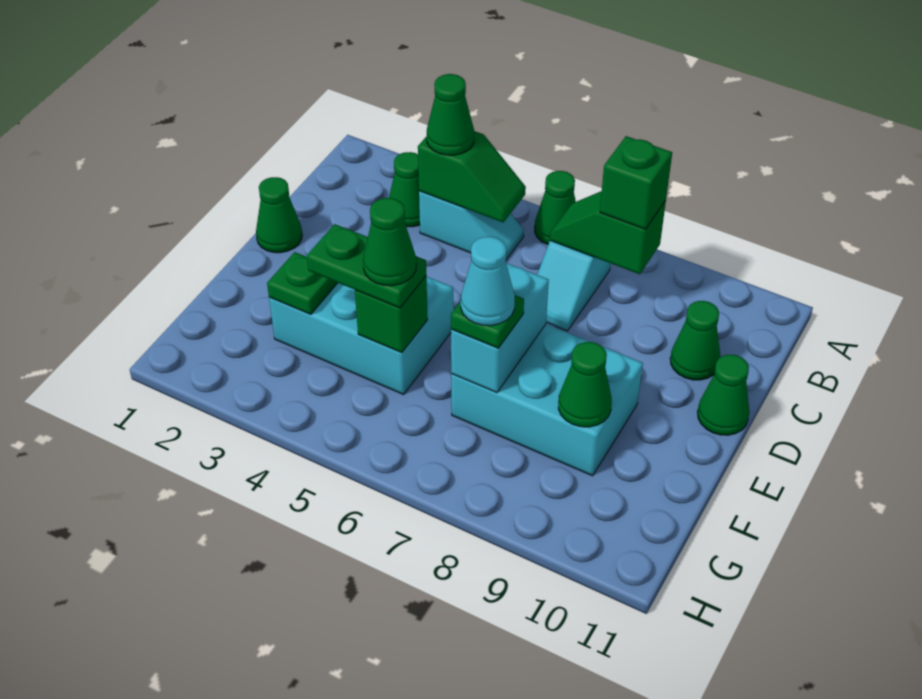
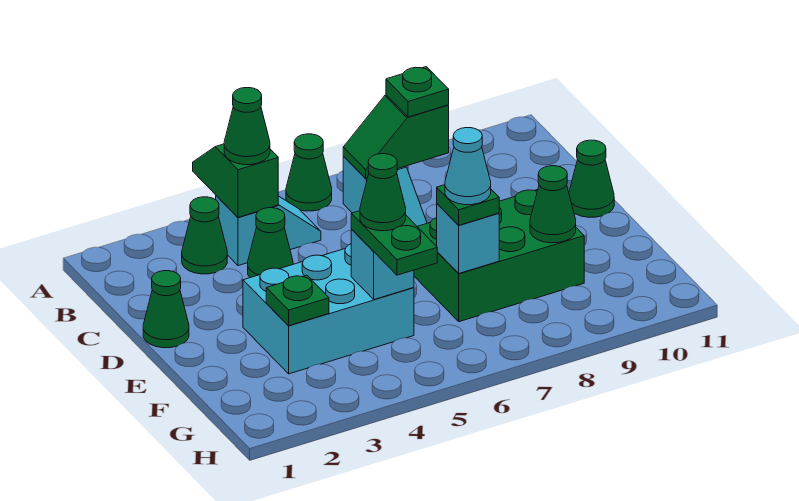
green slope B4:B5 level 2 top 4 -> green slope A4:B4 level 2 top B
green brick B8 level 3 -> green plate B8 level 3
green cone C10 level 1 -> green cone C4 level 1
cyan brick E7:F9 level 1 -> green brick E7:F9 level 1
cyan brick E7:F7 level 2 -> cyan brick F7 level 2
green plate F4:F5 level 3 -> green plate F5:G5 level 3
green brick F5 level 2 -> cyan brick F5 level 2

